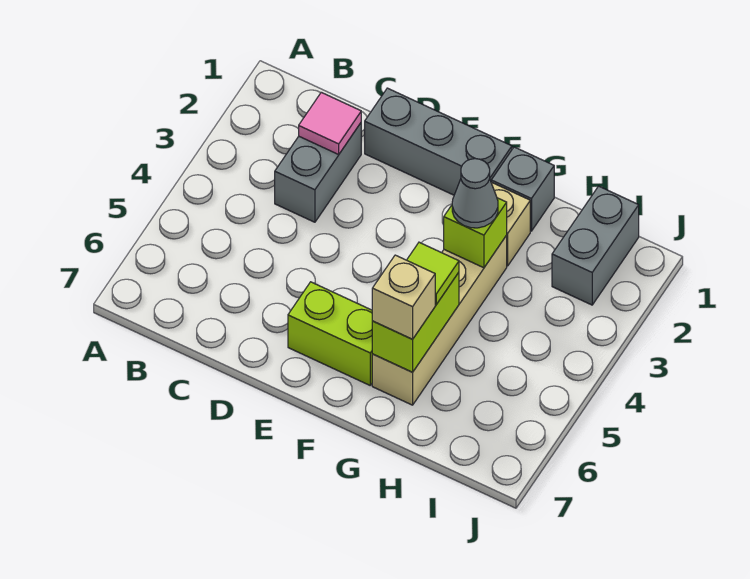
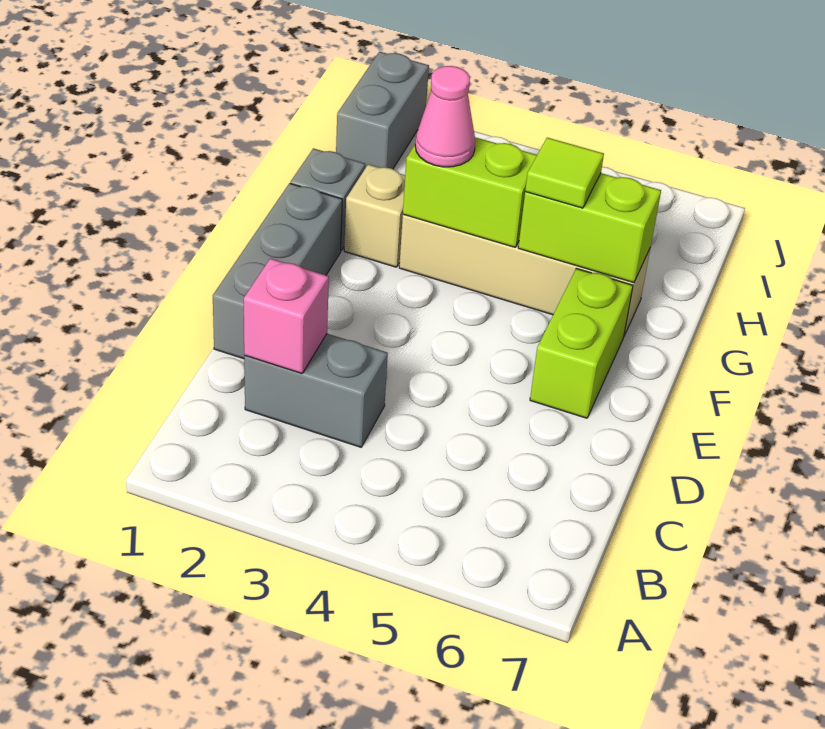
pink tile C2 level 2 -> pink brick C2 level 2
lime brick G3 level 2 -> lime brick G3:G4 level 2
grey cone G3 level 3 -> pink cone G3 level 3
tan brick G6 level 3 -> none
grey brick I1:I2 level 1 -> grey brick I1:J1 level 1

